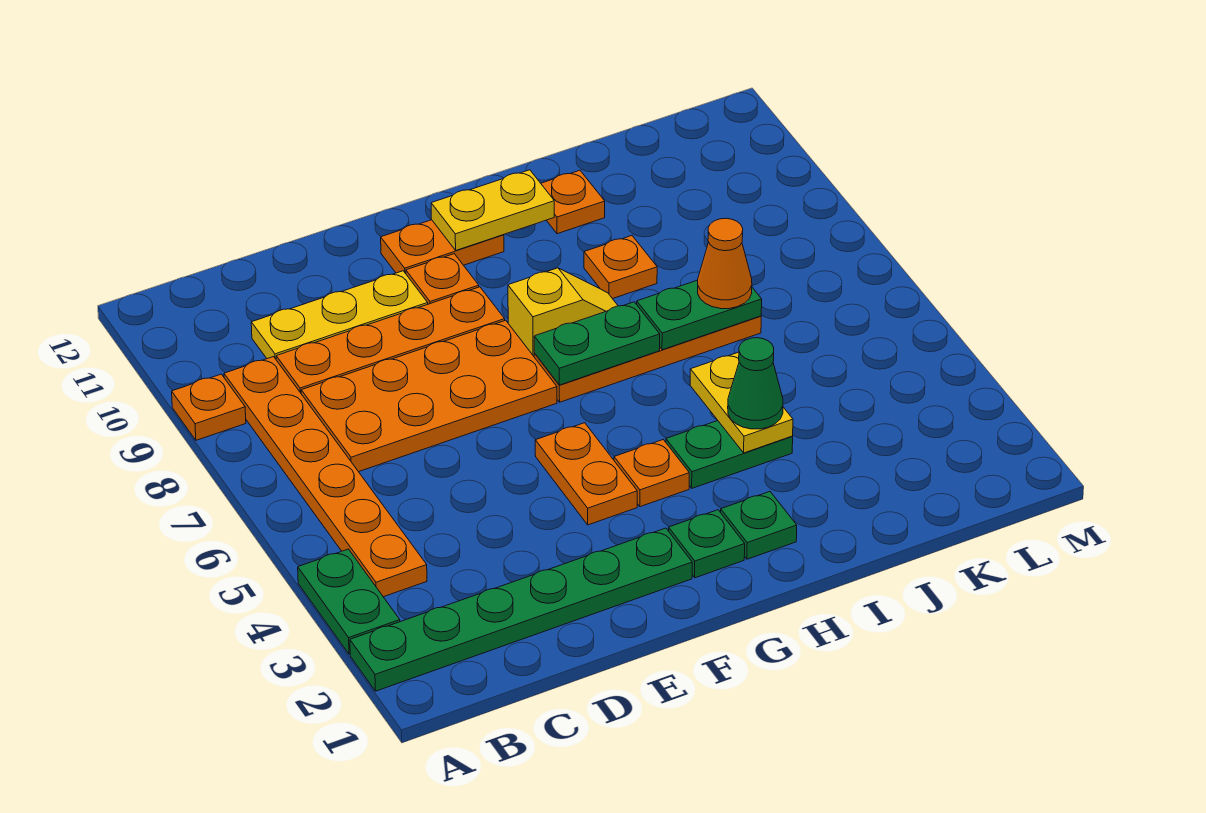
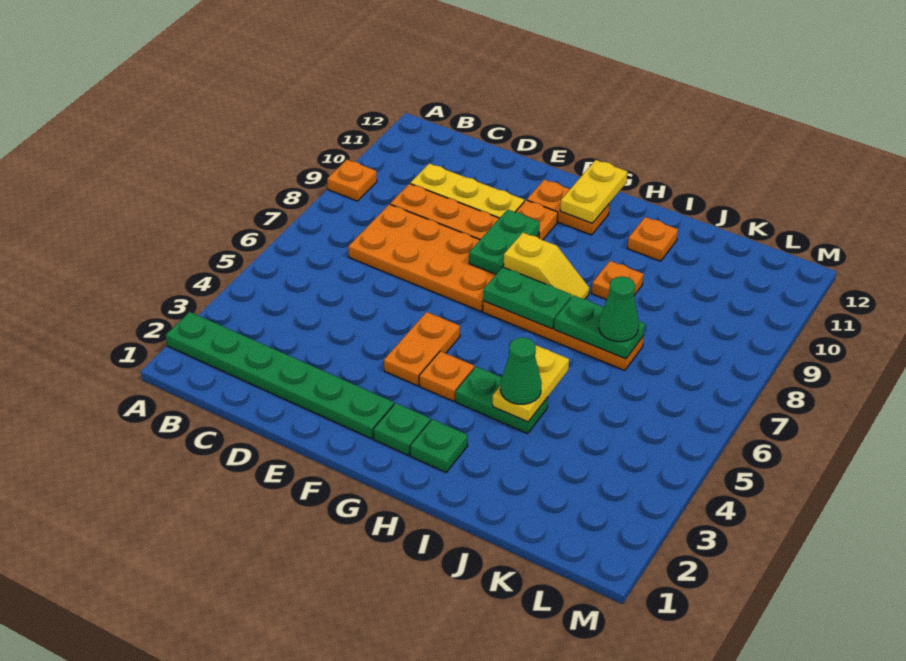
green plate A3:A4 level 1 -> green plate F8:F9 level 2
orange plate B4:B9 level 1 -> none
yellow plate G11:H11 level 2 -> yellow plate G11:G12 level 2
orange cone J7 level 3 -> green cone J7 level 3

